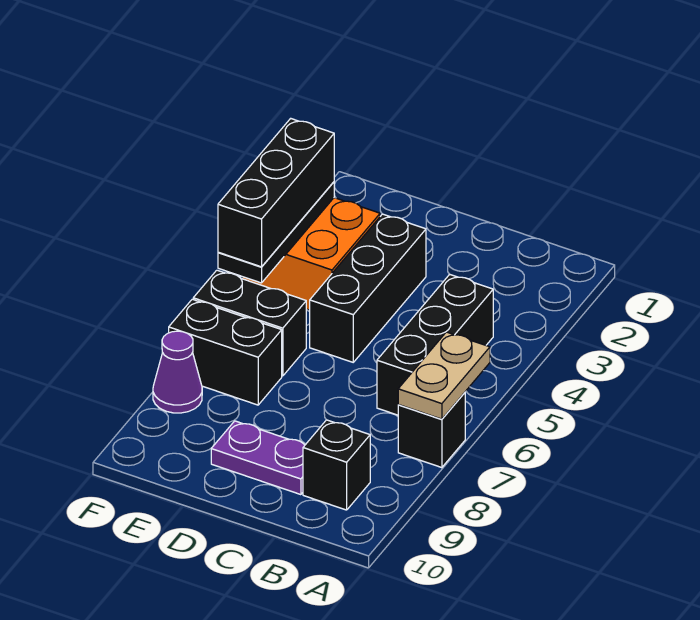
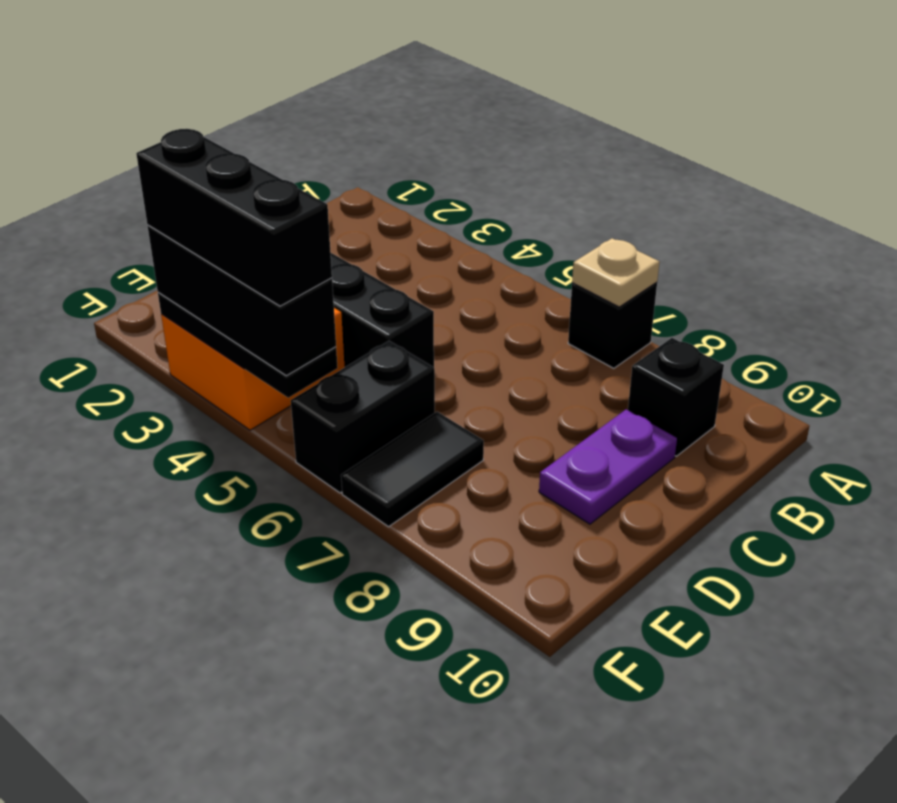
tan plate A6:A7 level 2 -> tan plate A7 level 2
black brick B4:B6 level 1 -> black brick F3:F5 level 4
black brick E7:F7 level 1 -> black tile E7:F7 level 1
purple cone F8 level 1 -> none

